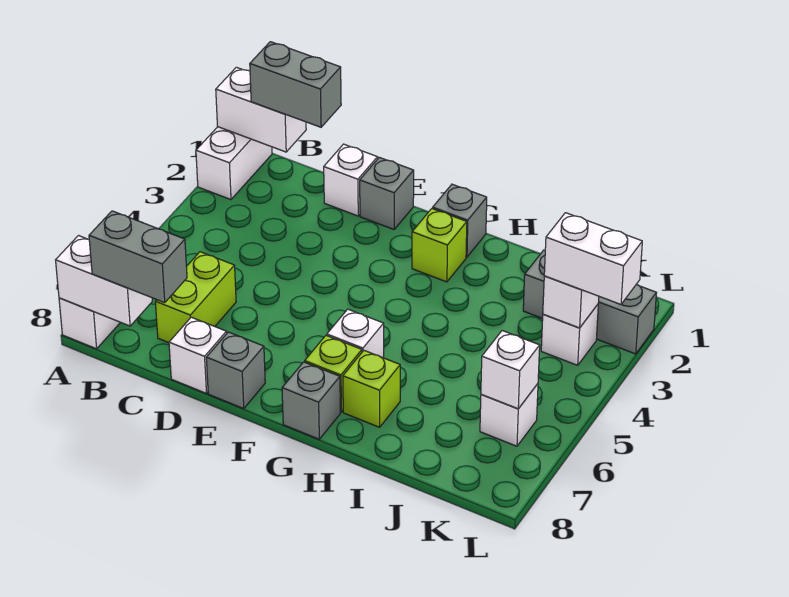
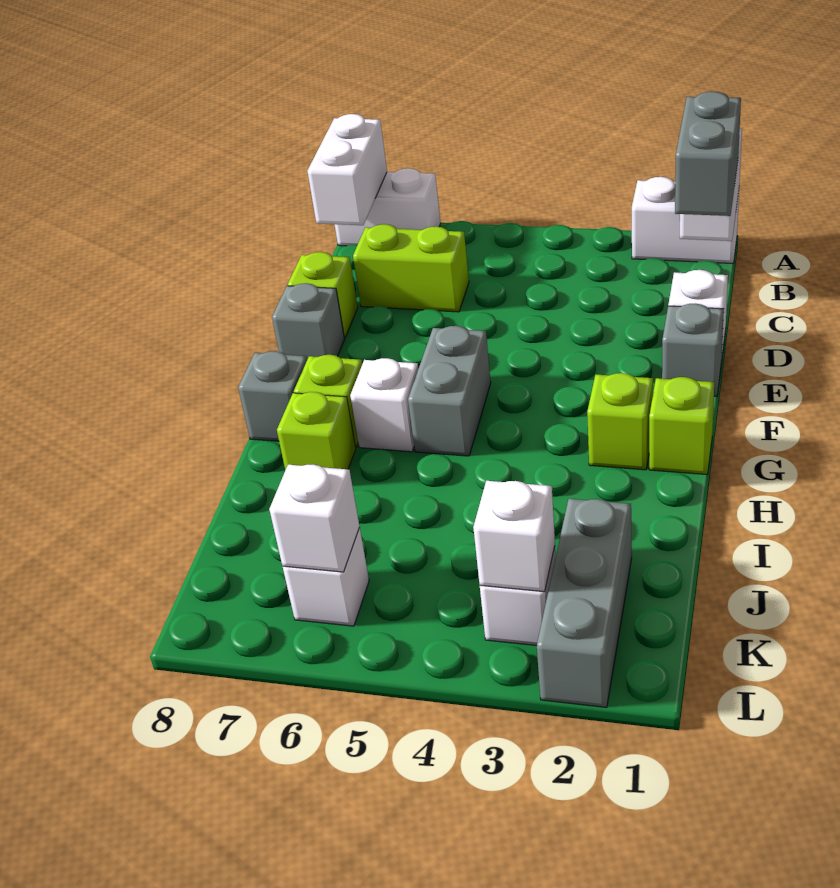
grey brick B8:C8 level 3 -> grey brick F5:G5 level 1
white brick D8 level 1 -> lime brick D8 level 1
grey brick G1 level 1 -> lime brick G1 level 1
white brick K3:L3 level 3 -> none

